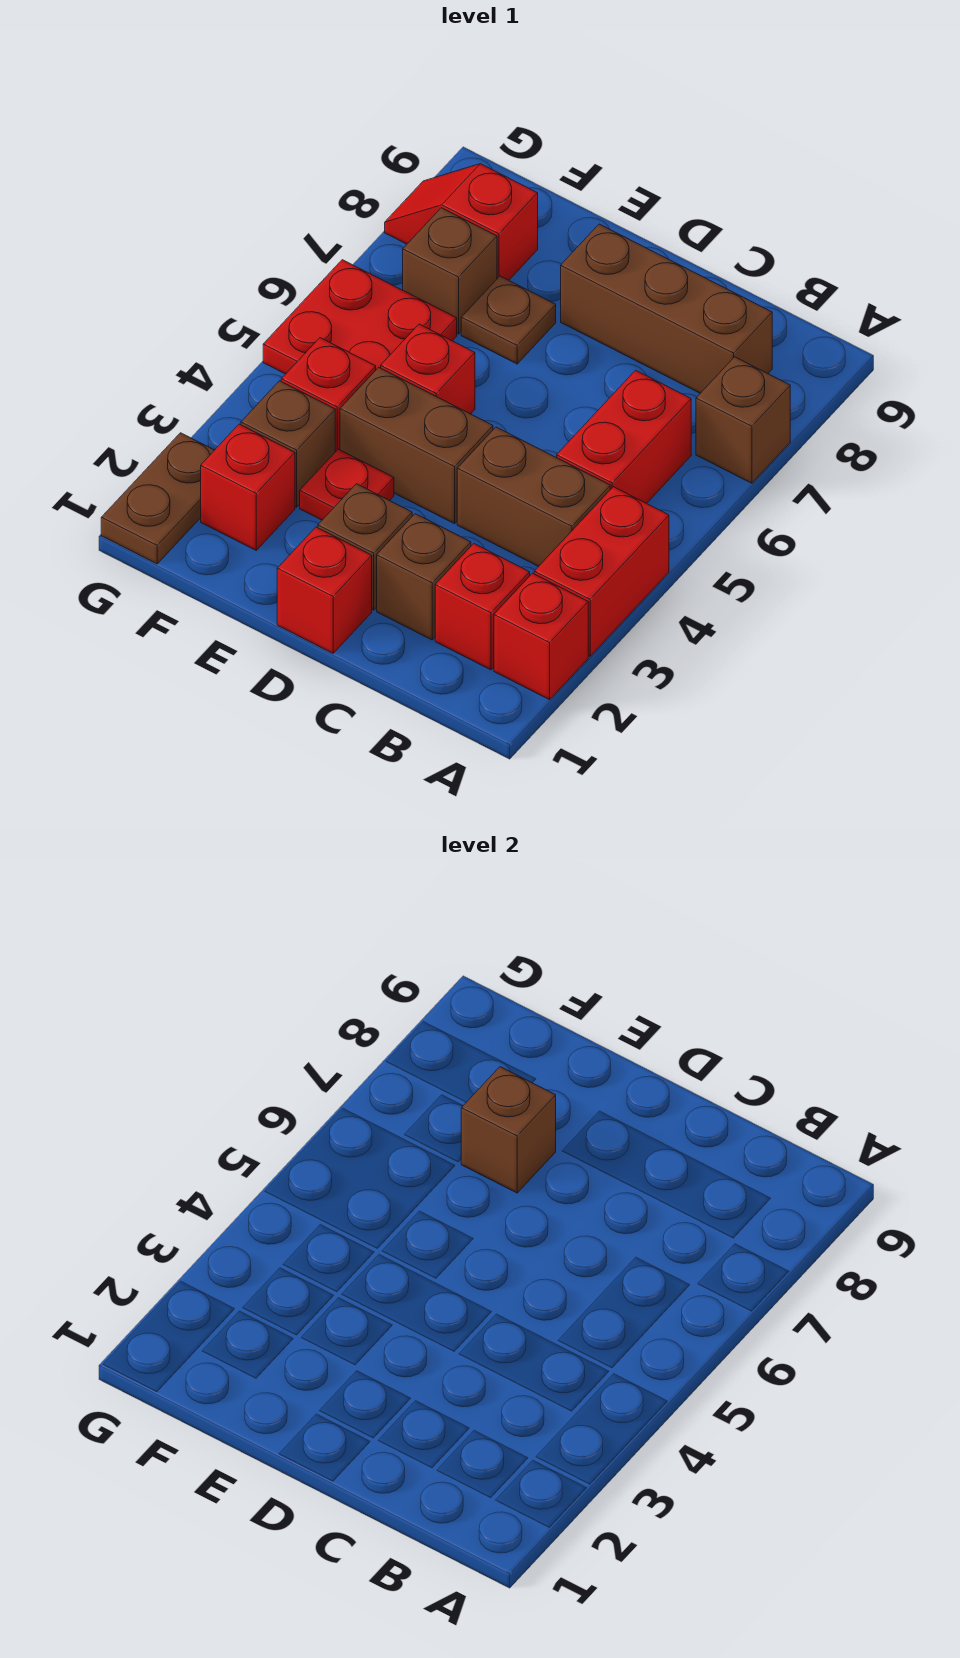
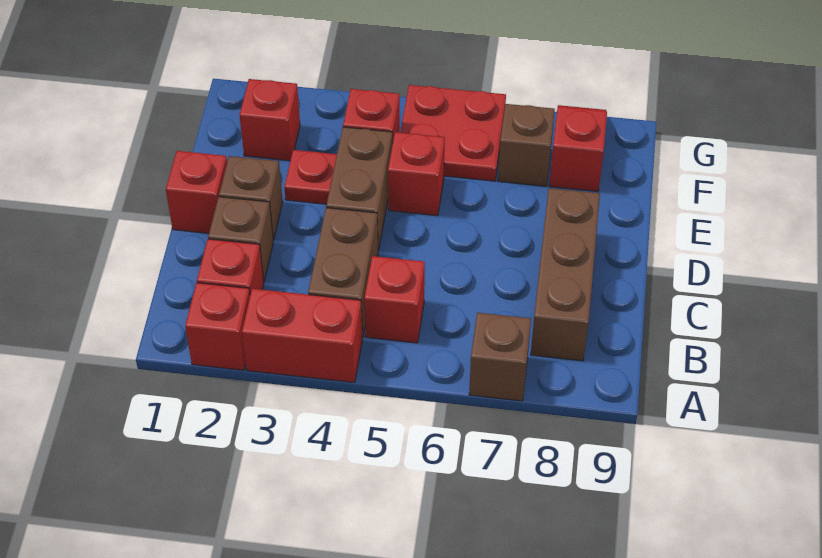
red brick B5:B6 level 1 -> red brick B5 level 1
brown plate E7 level 1 -> none
brown brick E7 level 2 -> none
brown brick F3 level 1 -> none
brown plate G1:G2 level 1 -> none

